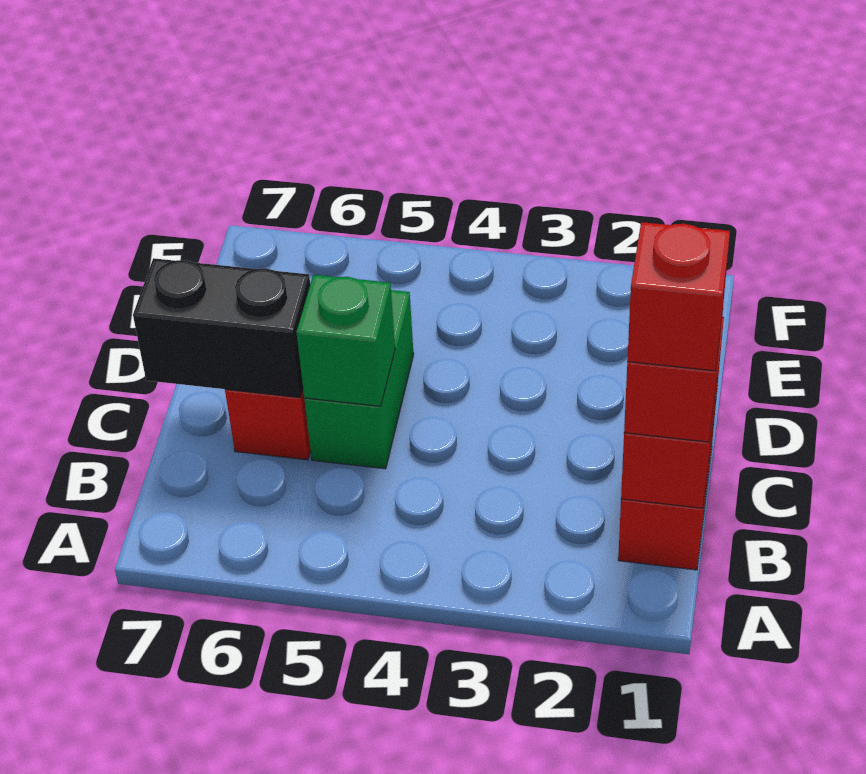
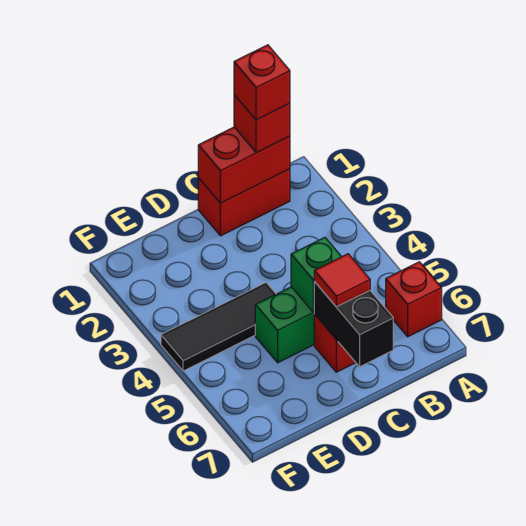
none -> red brick A6 level 1
none -> red tile C6 level 3
none -> black tile D4:F4 level 1

